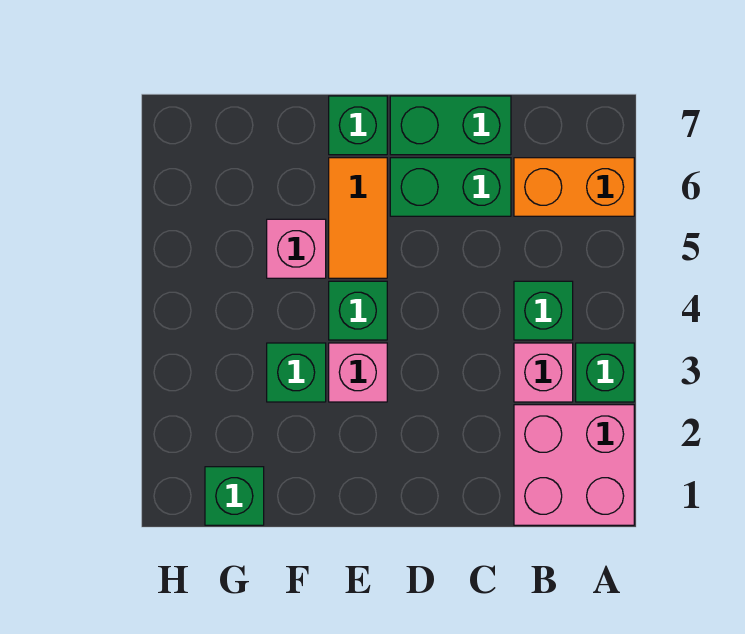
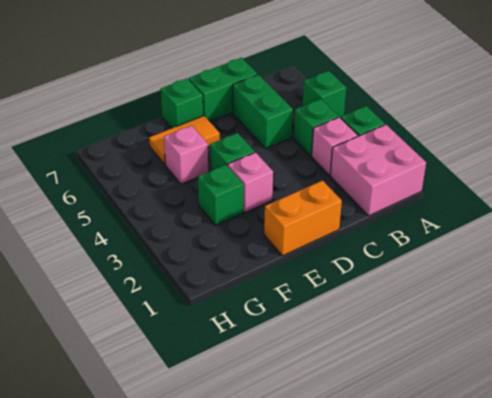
orange brick A6:B6 level 1 -> orange brick D1:E1 level 1
green brick C6:D6 level 1 -> green brick C5:C6 level 1
orange tile E5:E6 level 1 -> orange tile E6:F6 level 1
green brick G1 level 1 -> green brick A5 level 1

